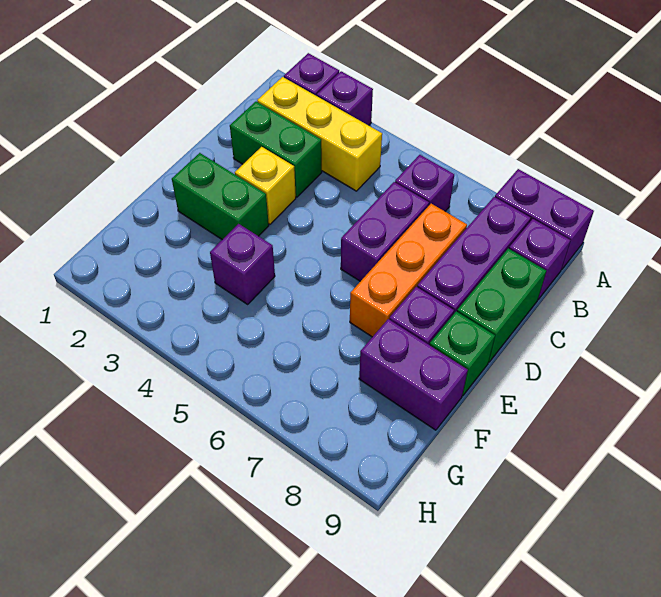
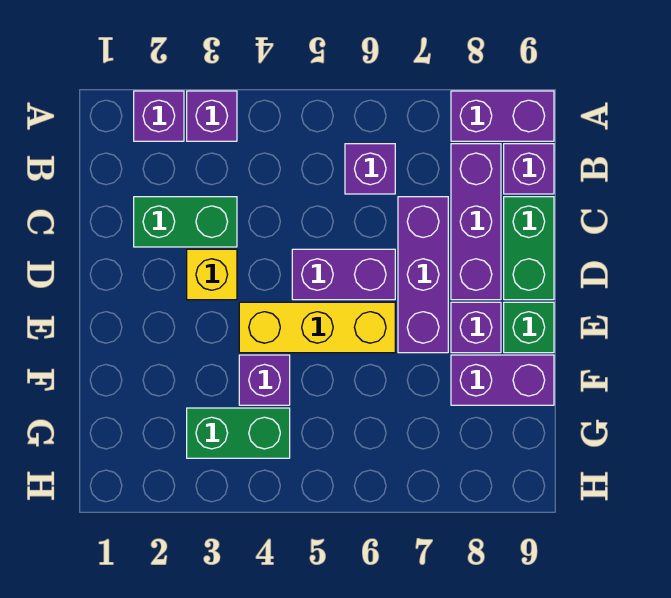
yellow brick B2:B4 level 1 -> yellow brick E4:E6 level 1
purple brick C6:D6 level 1 -> purple brick D5:D6 level 1
orange brick C7:E7 level 1 -> purple brick C7:E7 level 1
green brick E2:E3 level 1 -> green brick G3:G4 level 1

